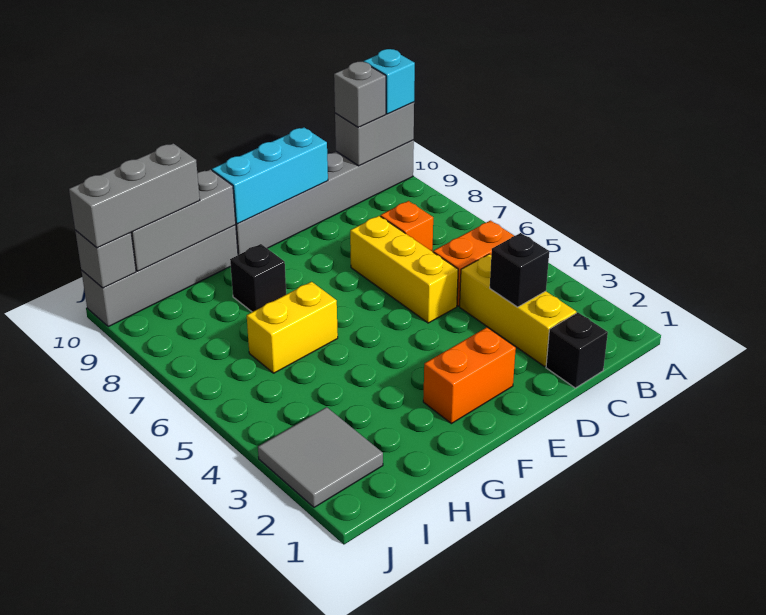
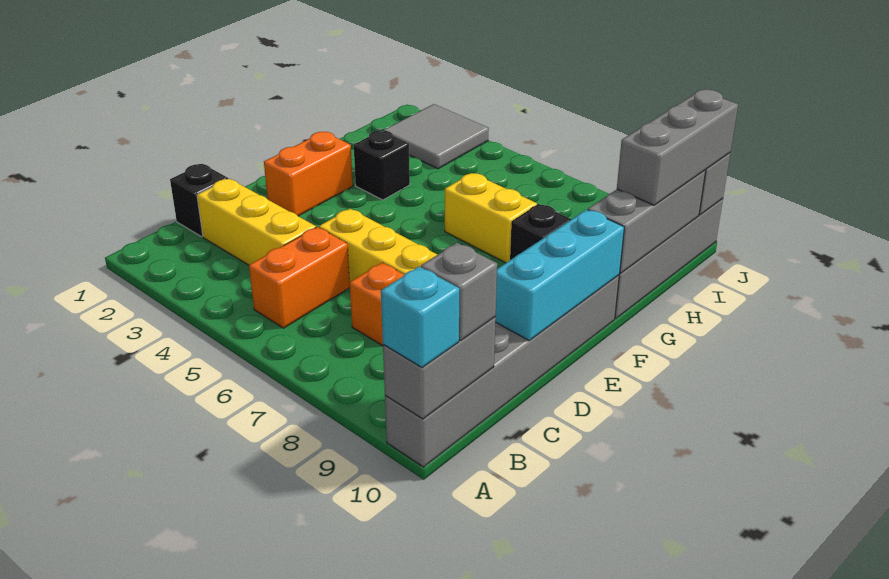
black brick C3 level 2 -> black brick G3 level 1
yellow brick G6:H6 level 1 -> yellow brick G6:G7 level 1

